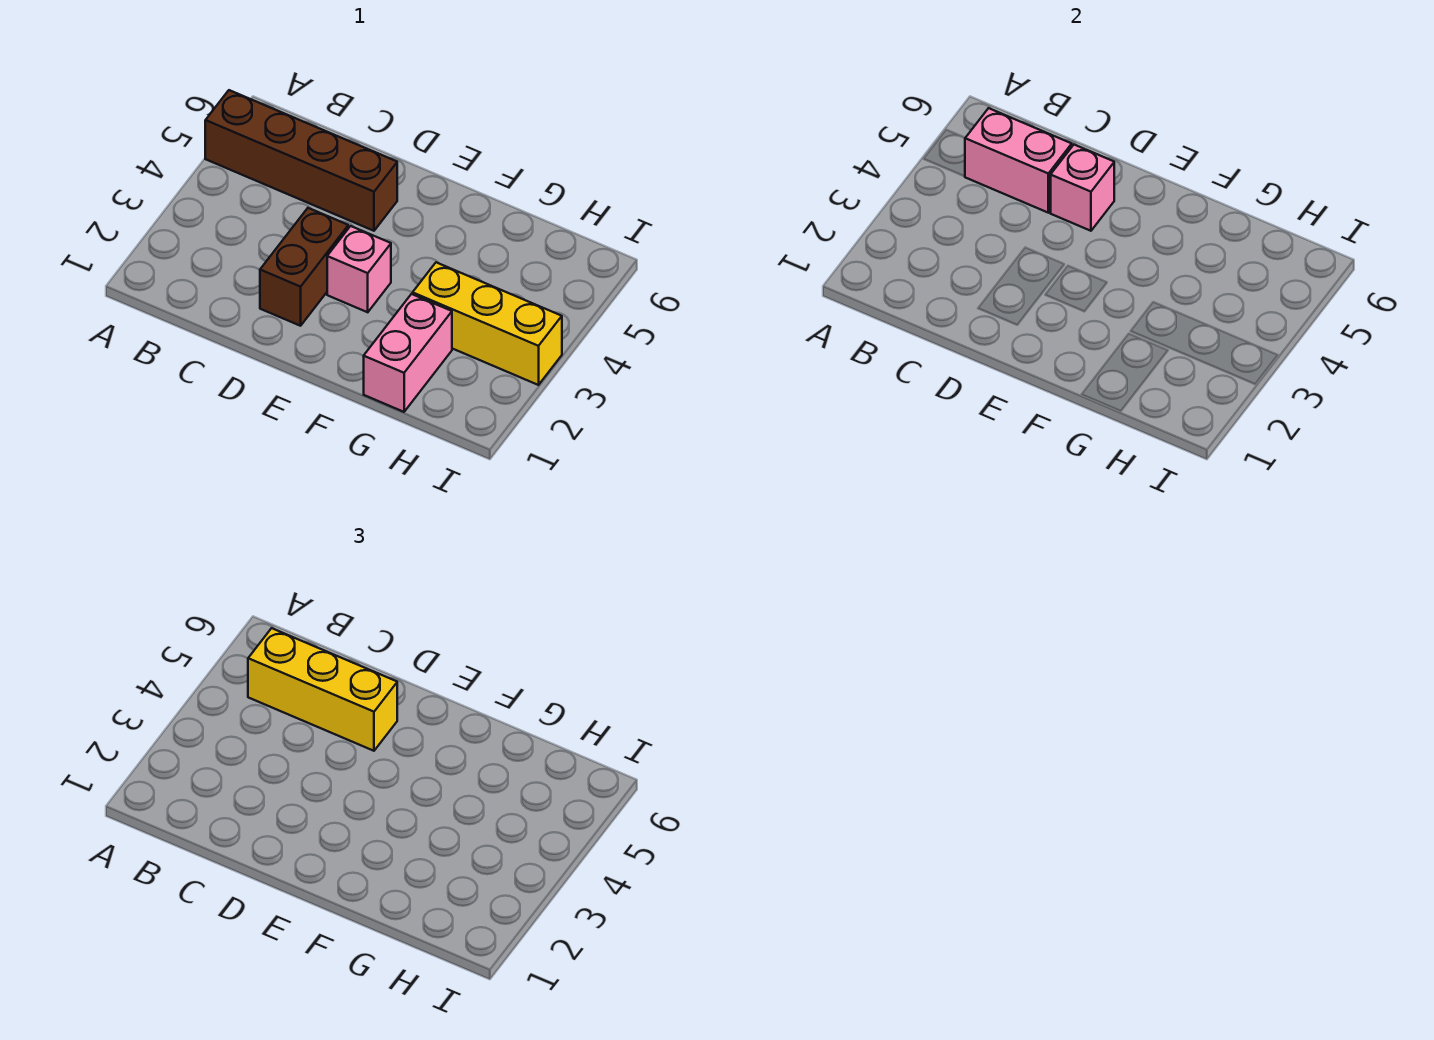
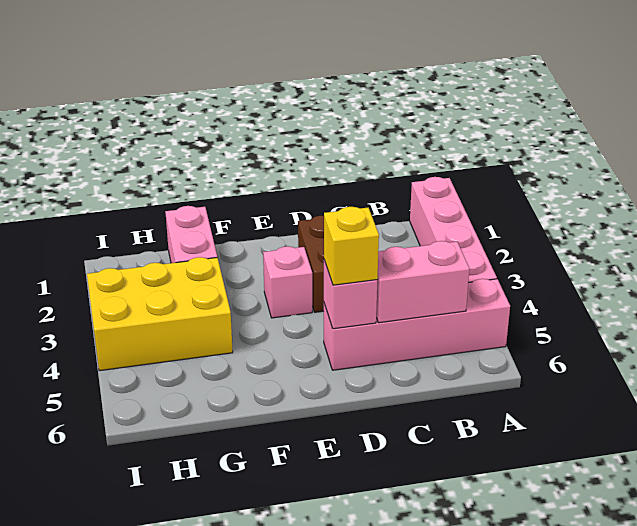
none -> pink brick A1:A4 level 1
brown brick A5:D5 level 1 -> pink brick A5:D5 level 1
yellow brick B5:D5 level 3 -> yellow brick D5 level 3
yellow brick G3:I3 level 1 -> yellow brick G3:I4 level 1

